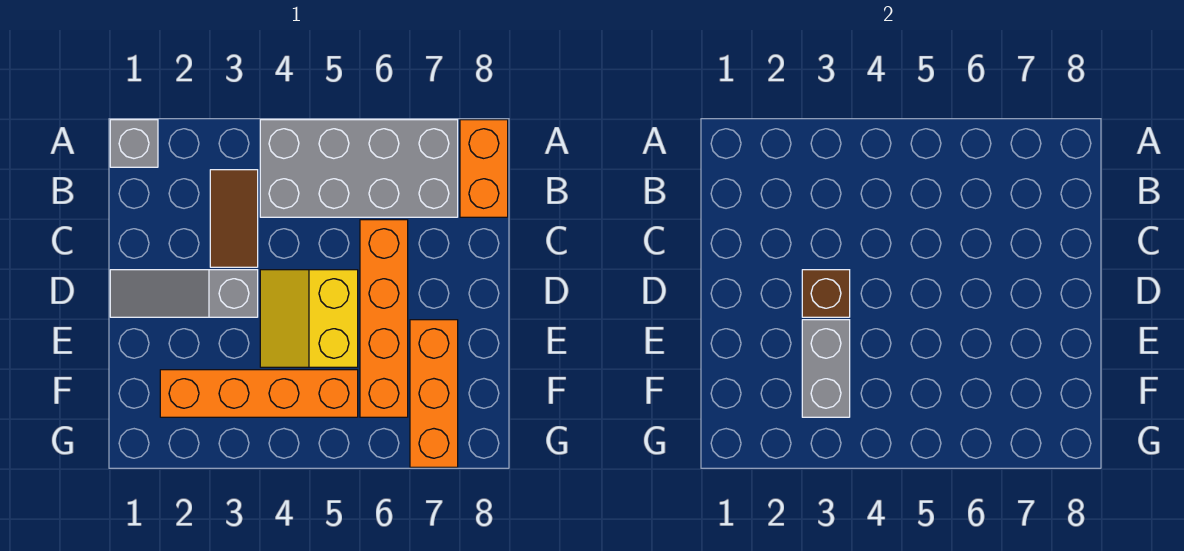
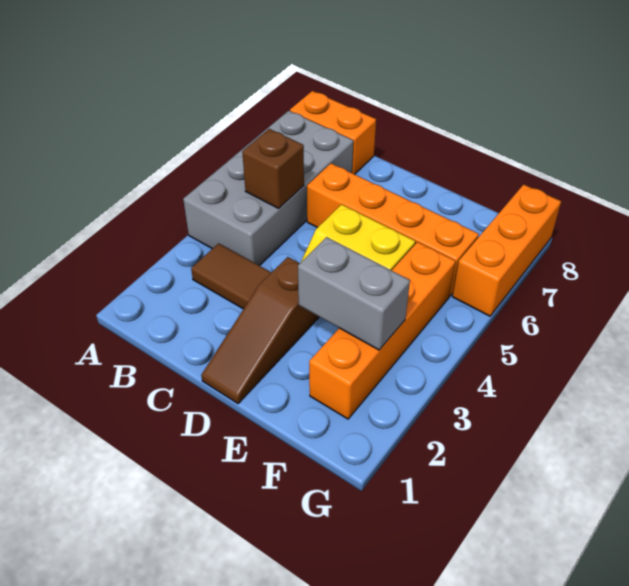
grey brick A1 level 1 -> none
grey slope D1:D3 level 1 top 3 -> brown slope D1:D3 level 1 top 3
brown brick D3 level 2 -> brown brick B5 level 2
orange brick E7:G7 level 1 -> orange brick G6:G8 level 1

